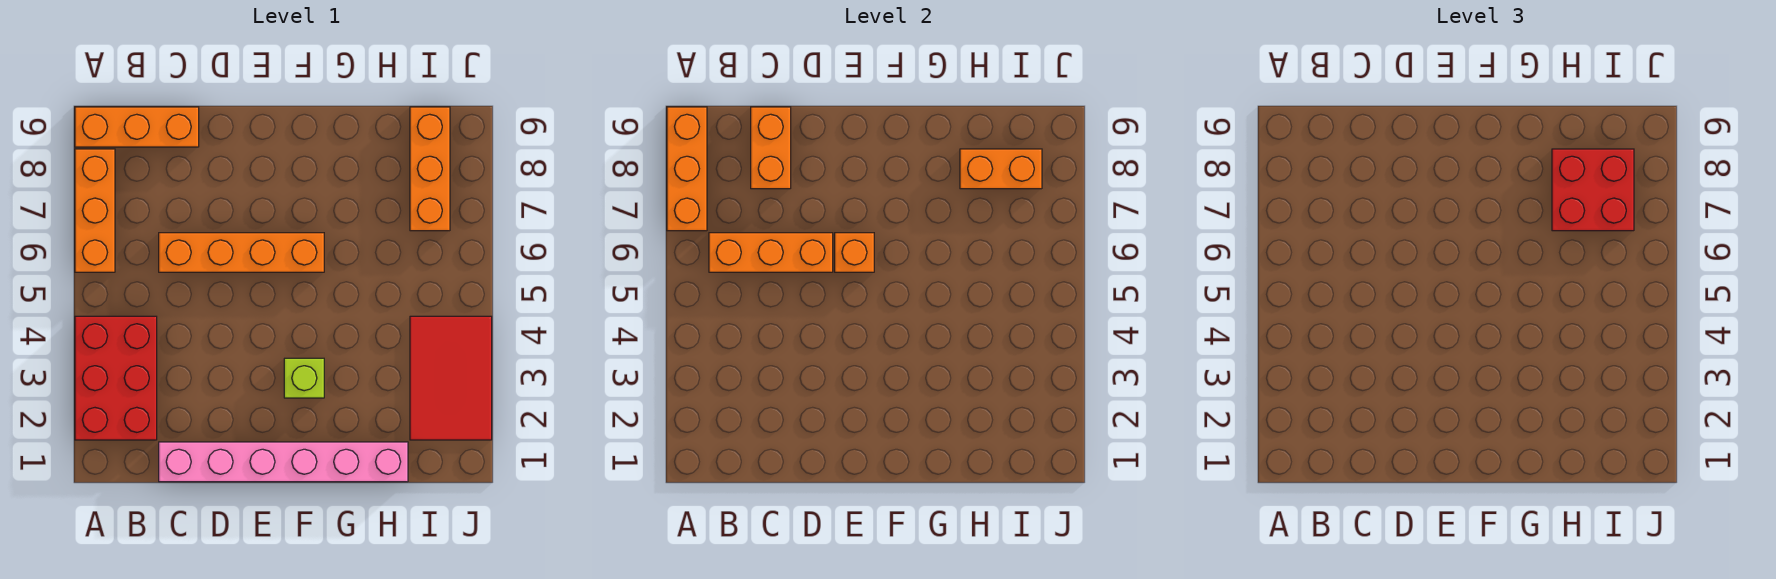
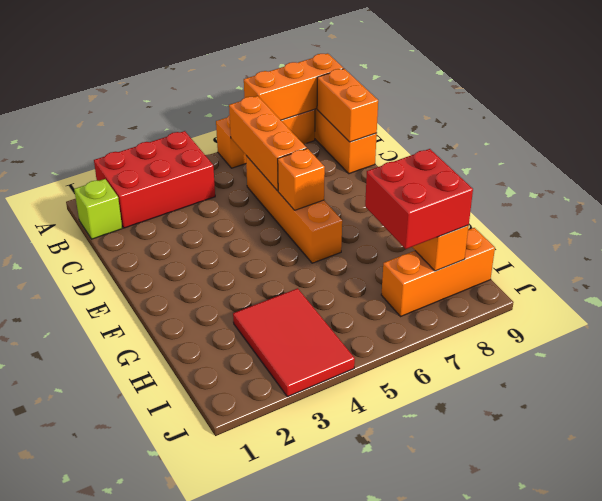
pink brick C1:H1 level 1 -> none
orange brick C8:C9 level 2 -> orange brick B9:C9 level 2
lime brick F3 level 1 -> lime brick B1 level 1
red tile I2:J4 level 1 -> red tile H3:J4 level 1

